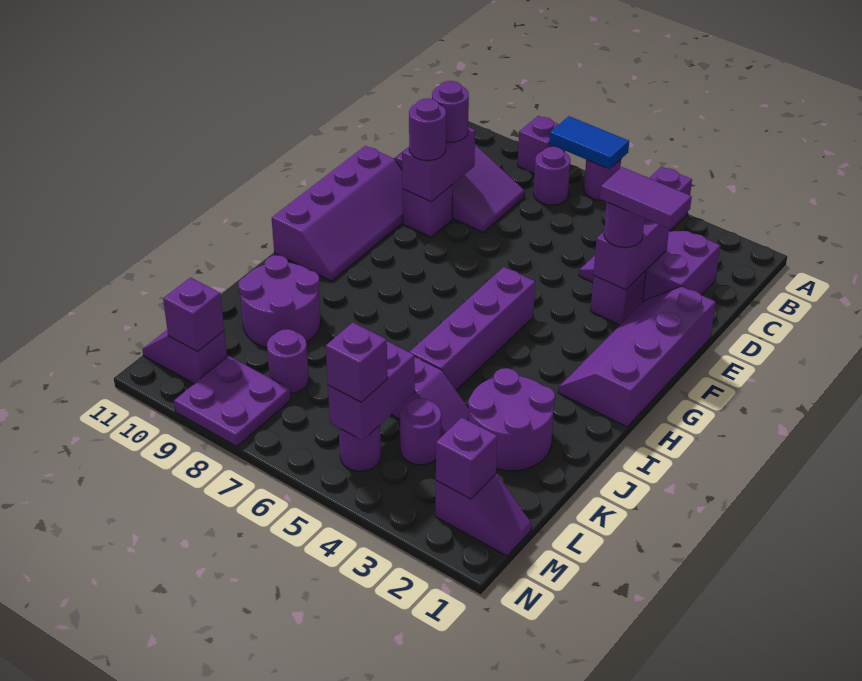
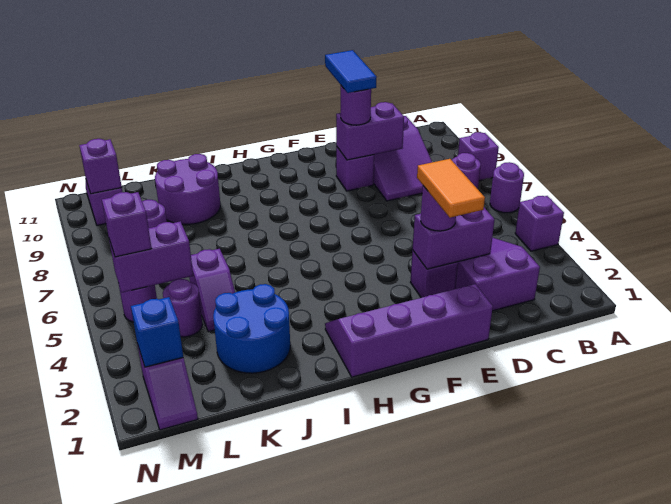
blue tile A6:A7 level 2 -> blue tile E9:E10 level 4
purple round brick D9 level 3 -> none
purple tile E2:E3 level 4 -> orange tile E2:E3 level 4
purple slope E10:H11 level 1 top 11 -> none
purple brick G5:J5 level 1 -> none
purple round brick J2:K3 level 1 -> blue round brick J2:K3 level 1
purple brick M2 level 2 -> blue brick M2 level 2
purple plate M8:N9 level 1 -> none

